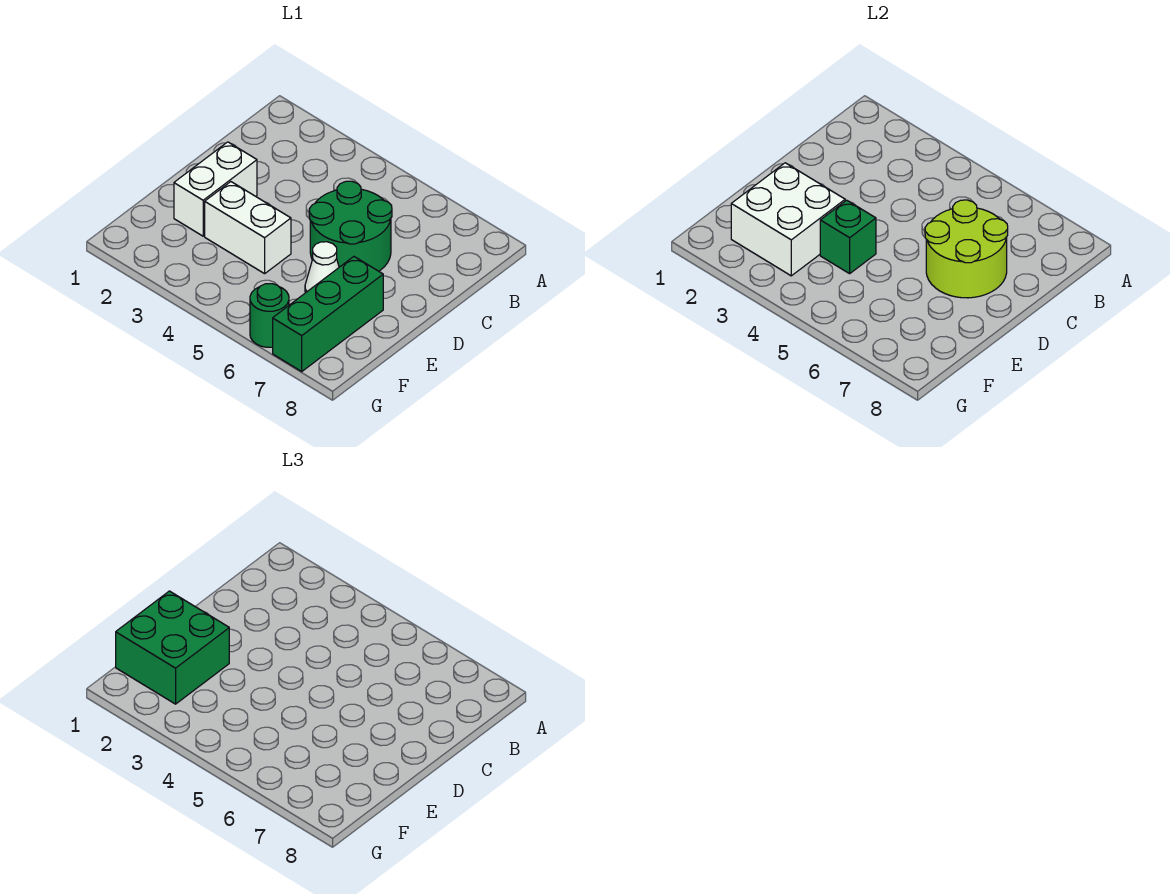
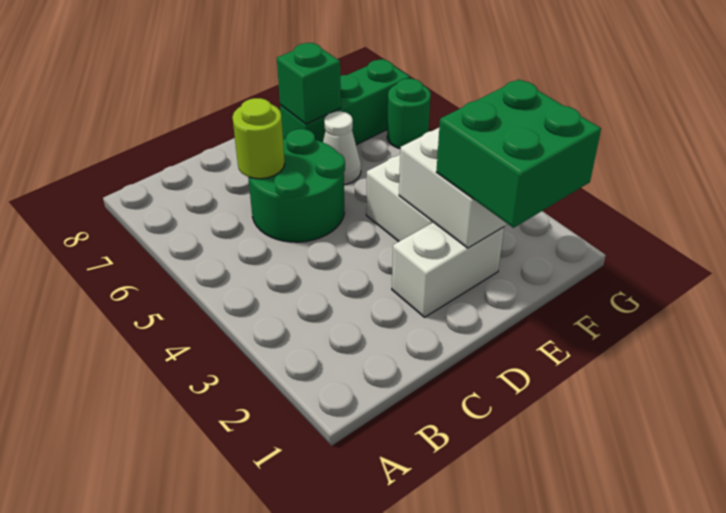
lime round brick C6:D7 level 2 -> lime round brick C6 level 2
green brick E4 level 2 -> green brick E7 level 2

